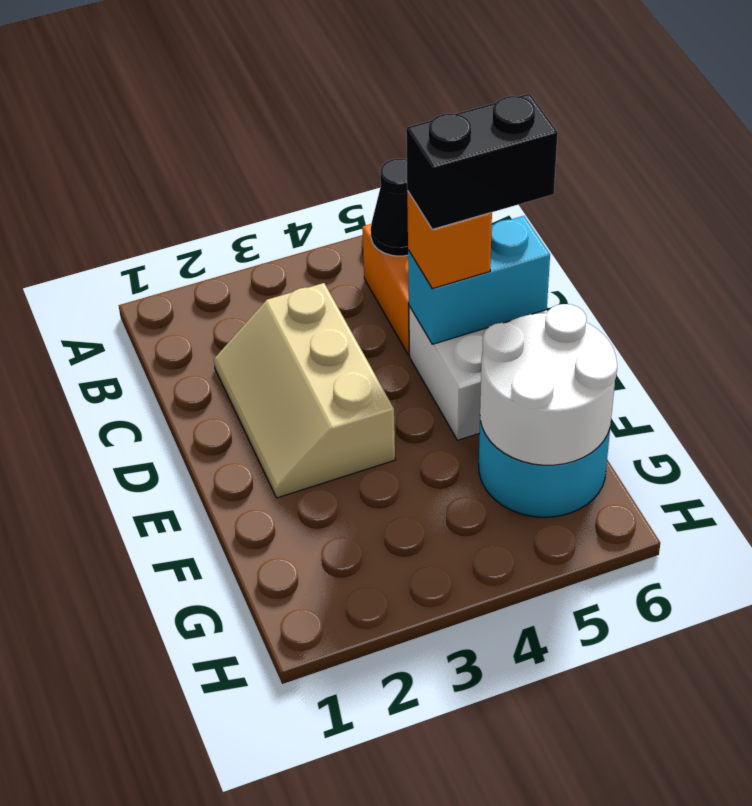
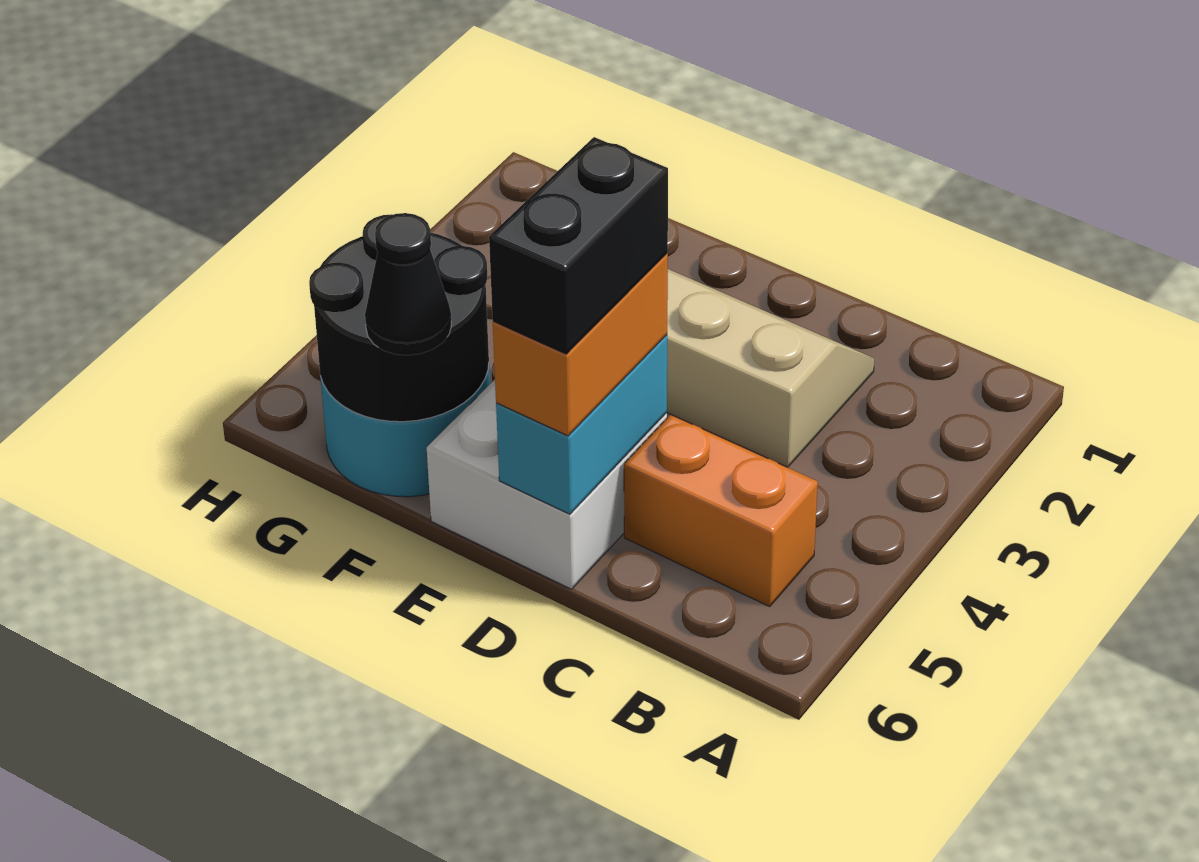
black cone B5 level 2 -> black cone F6 level 3
orange brick D5 level 3 -> orange brick D5:D6 level 3
white round brick F5:G6 level 2 -> black round brick F5:G6 level 2

